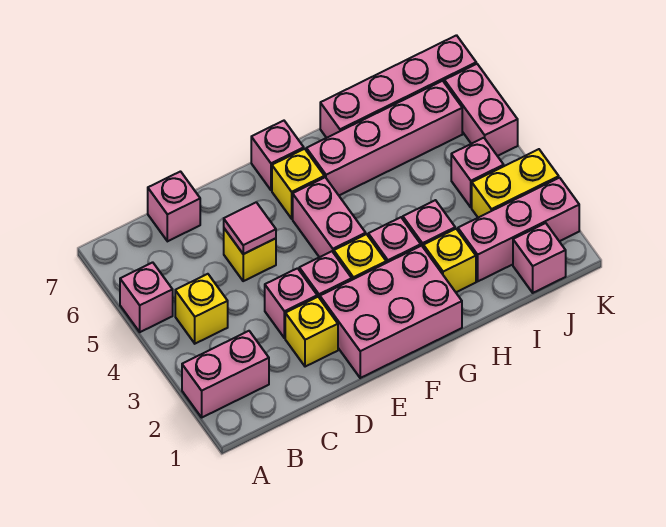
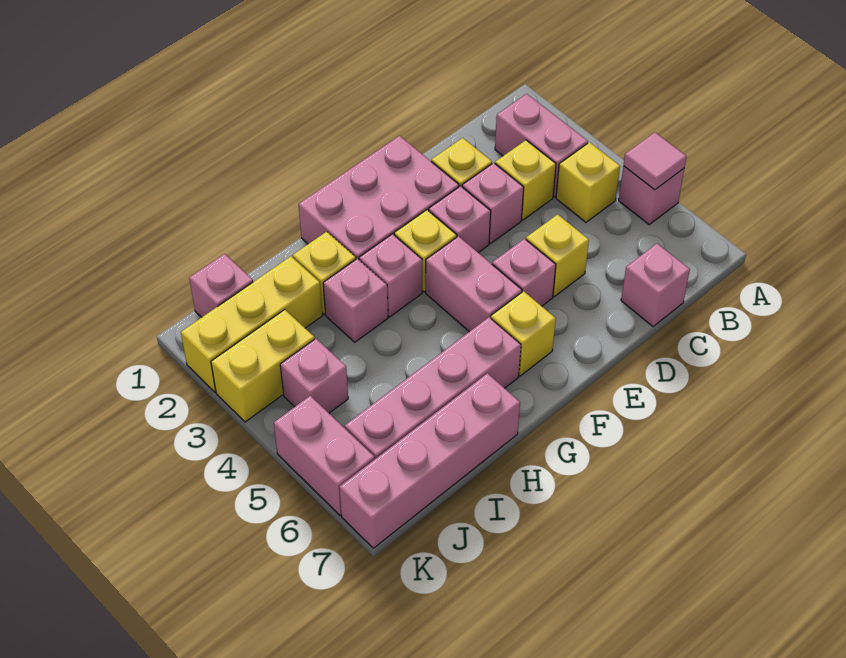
pink brick A2:B2 level 1 -> pink brick B2:B3 level 1
none -> yellow brick C3 level 1
pink tile D5 level 2 -> pink tile A5 level 2
pink brick F7 level 1 -> pink brick E5 level 1
pink brick I2:K2 level 1 -> yellow brick I2:K2 level 1

